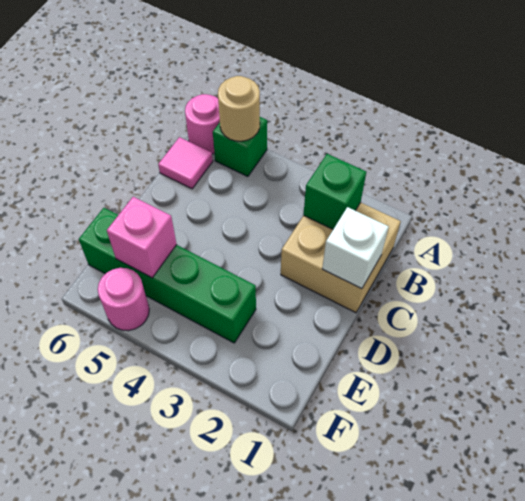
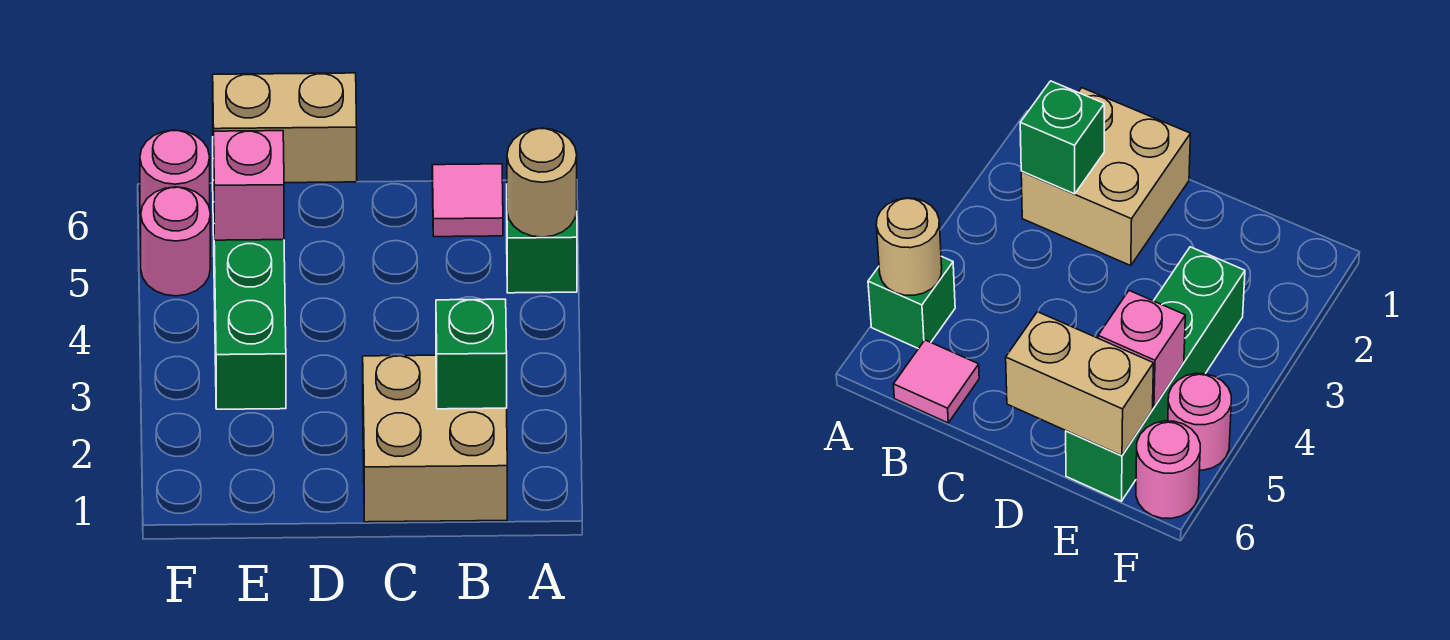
pink round brick A6 level 1 -> pink round brick F6 level 1
white brick C1 level 2 -> none
none -> tan brick D6:E6 level 2

